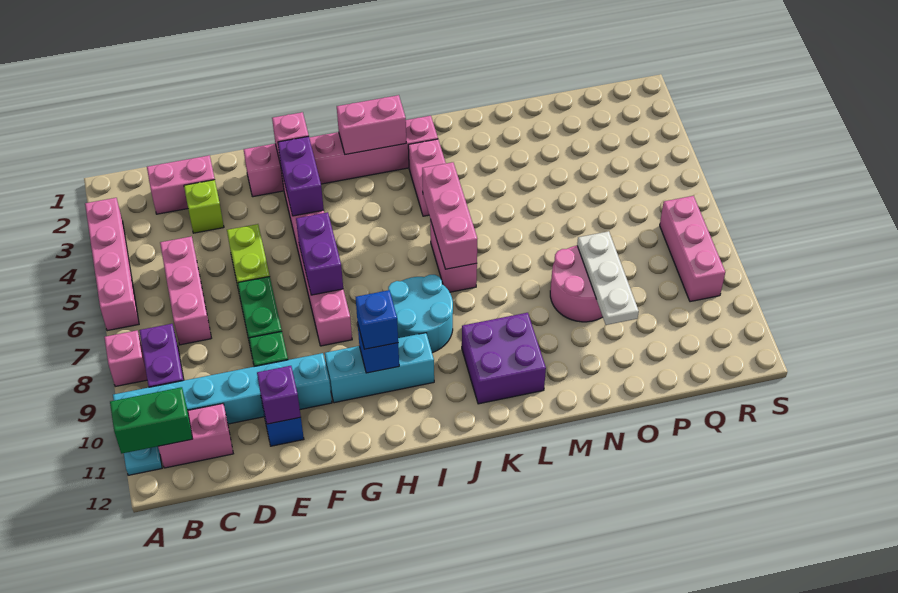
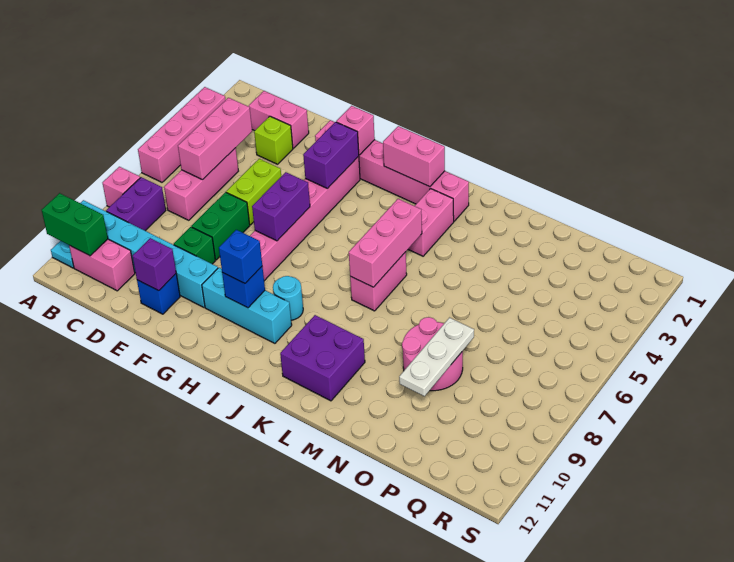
cyan round brick I8:J9 level 1 -> cyan round brick I9 level 1
pink brick R7:R9 level 1 -> pink brick C4:C6 level 2

